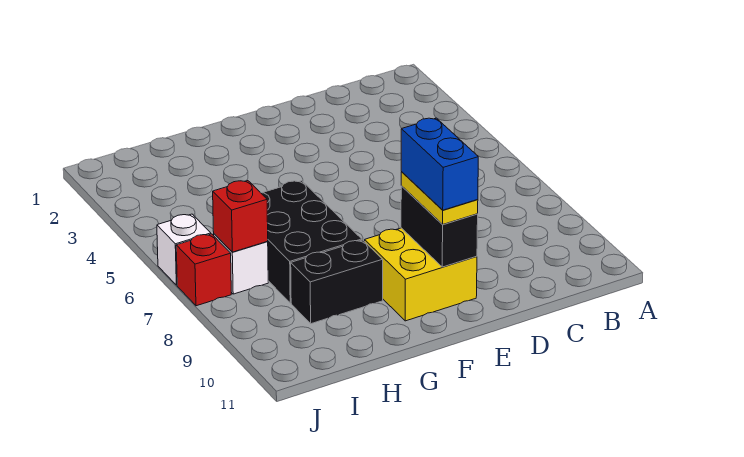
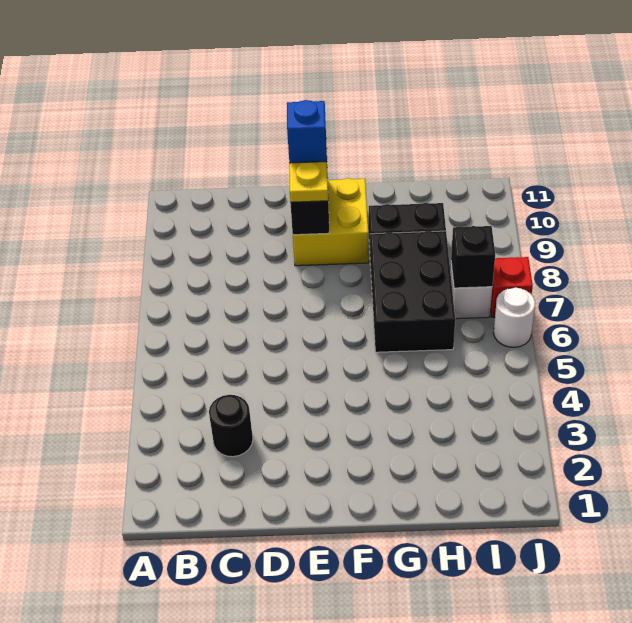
none -> black round brick C3 level 1
blue brick E9:E10 level 4 -> blue brick E10 level 4
red brick I7 level 2 -> black brick I7 level 2
white brick J6 level 1 -> white round brick J6 level 1

